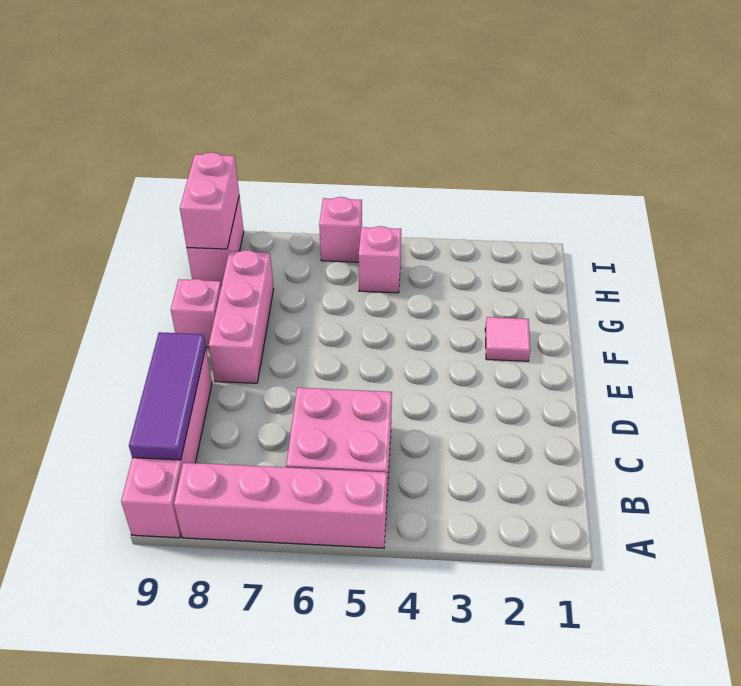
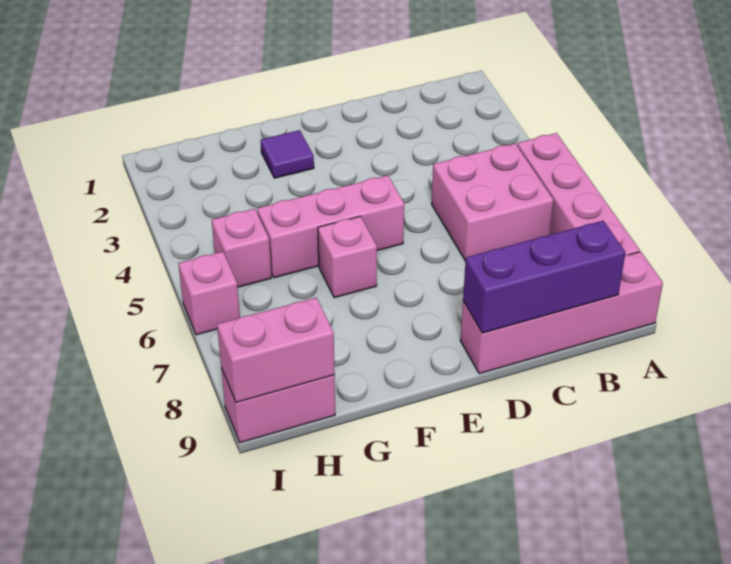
purple tile B9:D9 level 2 -> purple brick B9:D9 level 2
pink brick E8:G8 level 1 -> pink brick E5:G5 level 1
pink tile F2 level 1 -> purple tile F2 level 1
pink brick F9 level 1 -> pink brick F6 level 1

